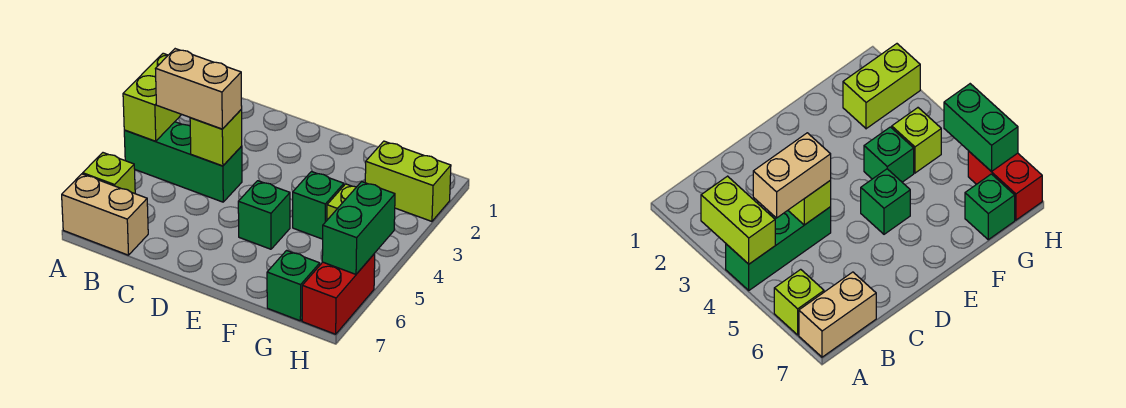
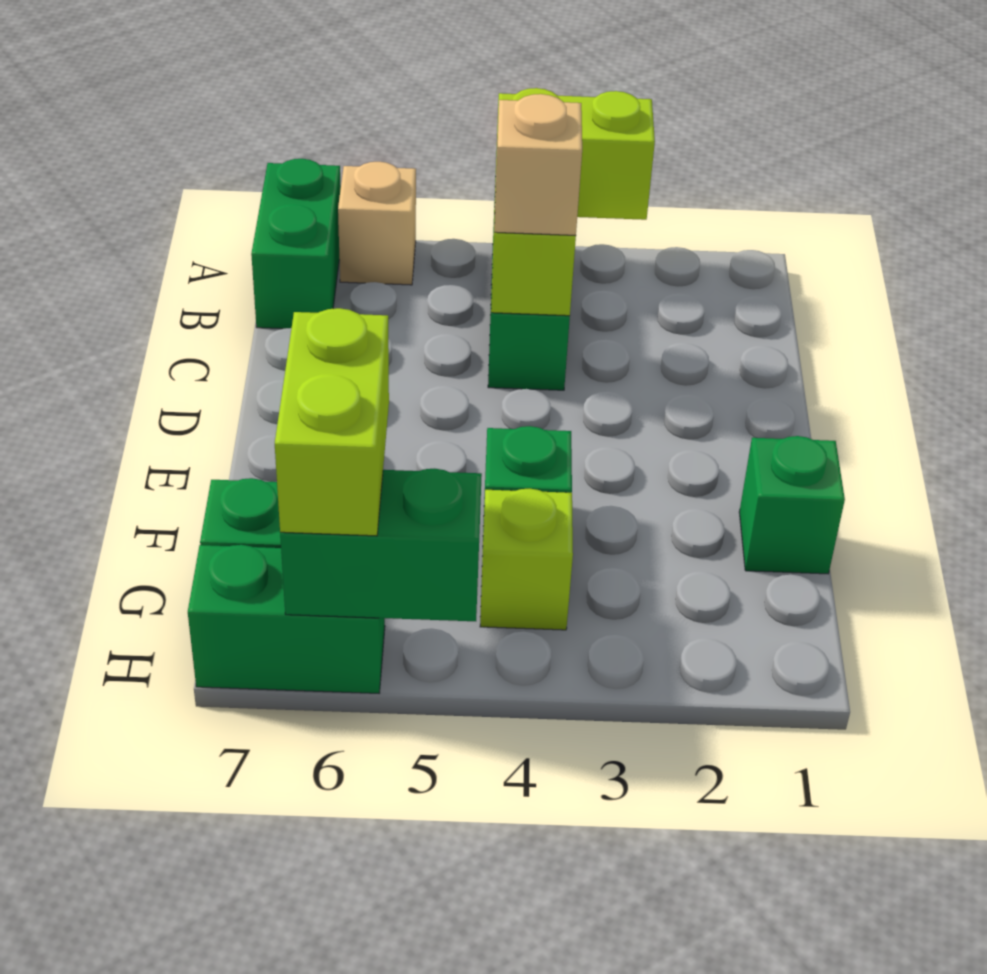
lime brick A6 level 1 -> tan brick A6 level 1
tan brick A7:B7 level 1 -> green brick A7:B7 level 1
tan brick B4:C4 level 3 -> tan brick C4 level 3
green brick E5 level 1 -> green brick F1 level 1
lime brick G2:H2 level 1 -> lime brick G6:H6 level 3
red brick H6:H7 level 1 -> green brick H6:H7 level 1

